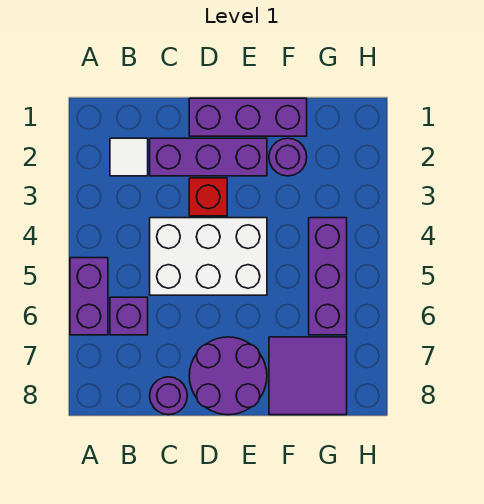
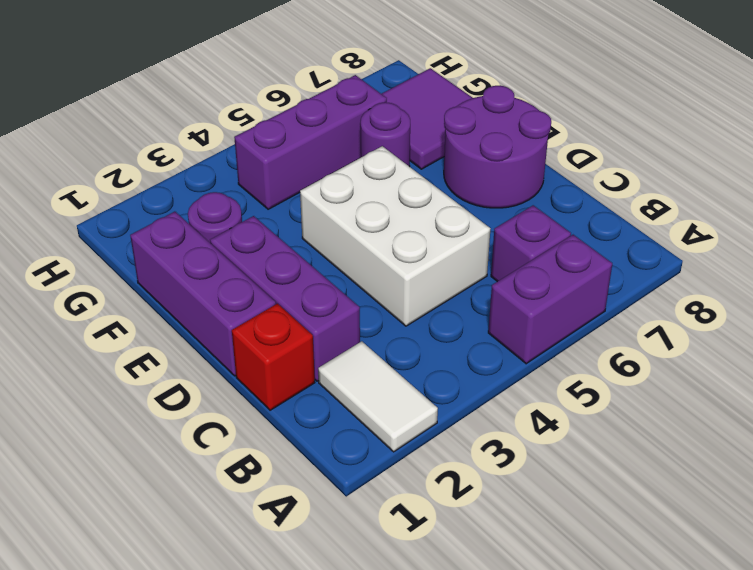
white tile B2 level 1 -> white tile A2:B2 level 1
purple round brick C8 level 1 -> purple round brick F6 level 1
red brick D3 level 1 -> red brick C1 level 1

